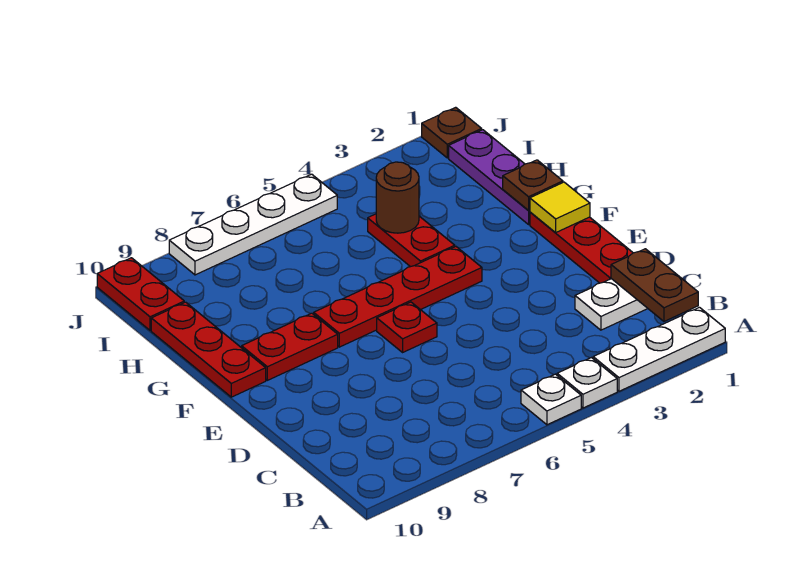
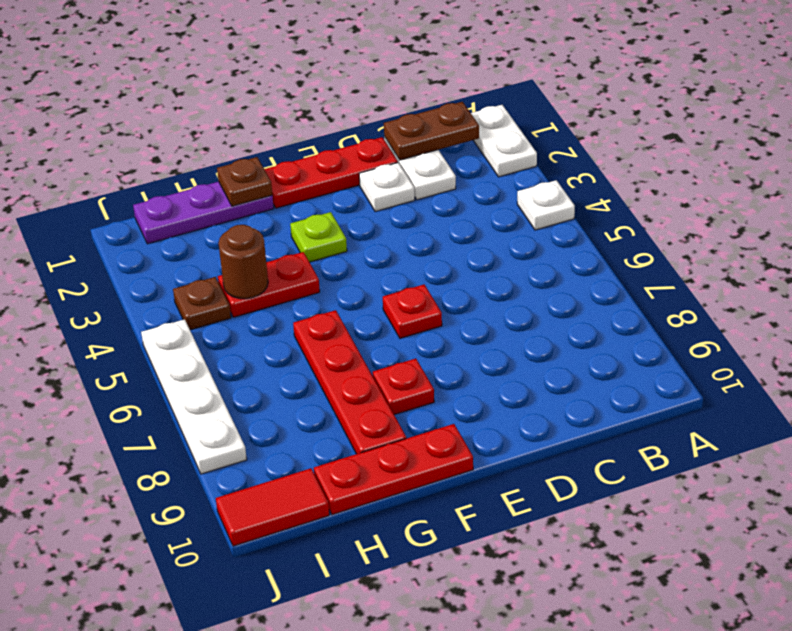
white plate A1:A3 level 1 -> white plate A1:A2 level 1
white plate A5 level 1 -> white plate D2 level 1
yellow tile F1 level 2 -> none
none -> lime plate F3 level 1
red plate F4:F7 level 1 -> red plate G6:G9 level 1
red plate F8:F9 level 1 -> red plate F8 level 1
red plate I10:J10 level 1 -> red tile I10:J10 level 1
brown plate J1 level 1 -> brown plate I4 level 1

